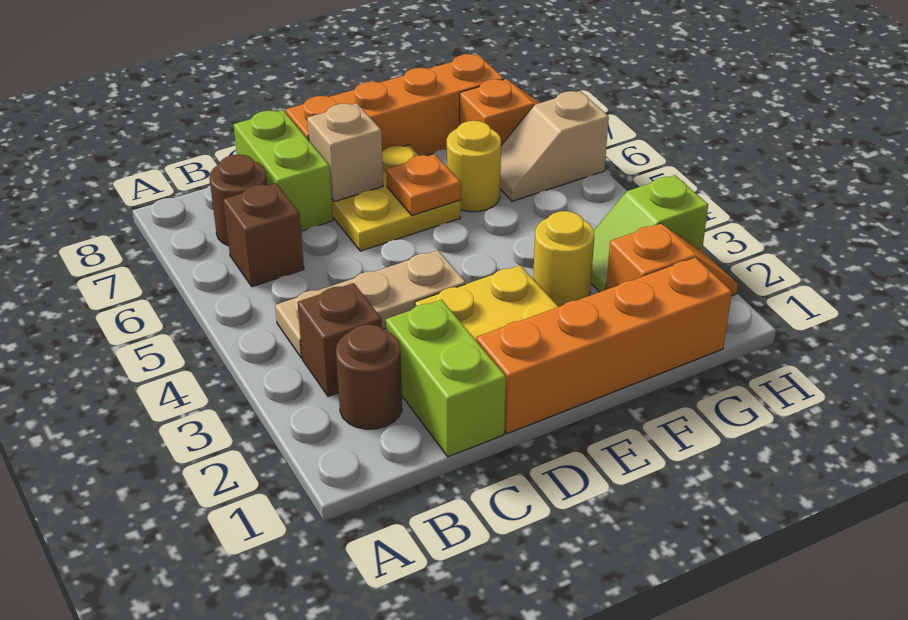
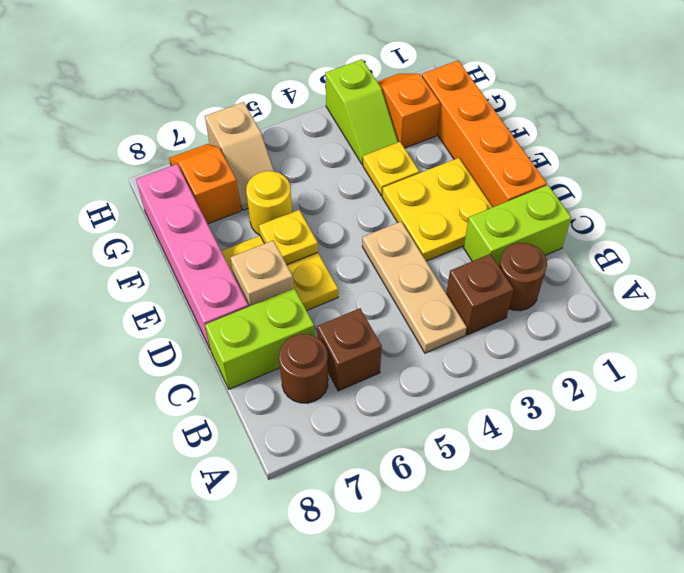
orange brick D8:G8 level 1 -> pink brick D8:G8 level 1
orange plate E6 level 2 -> yellow plate E6 level 2
yellow round brick F3 level 1 -> yellow plate F3 level 1

